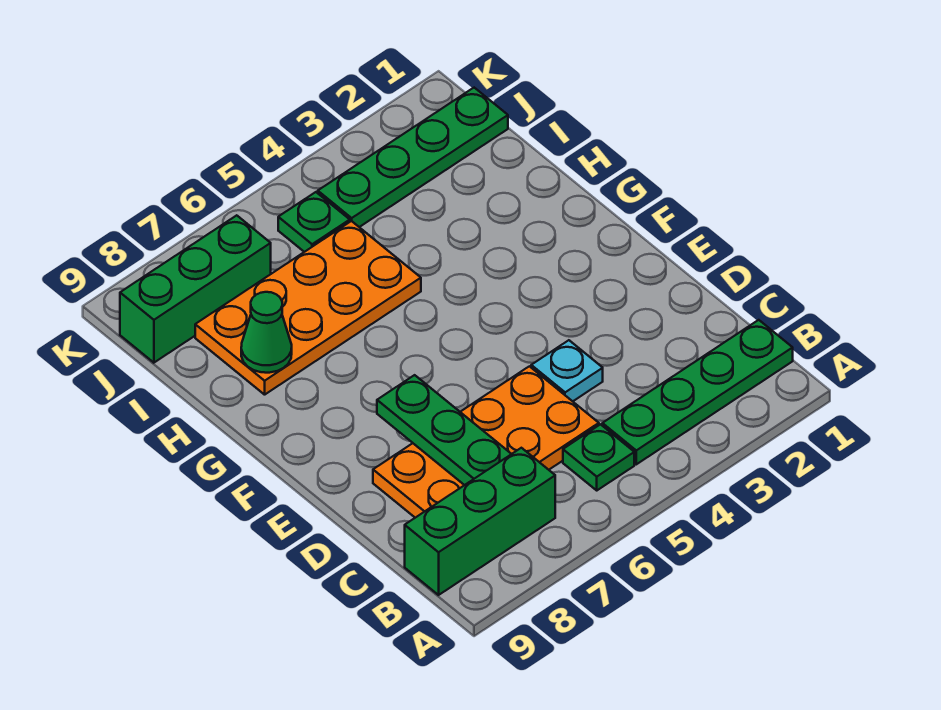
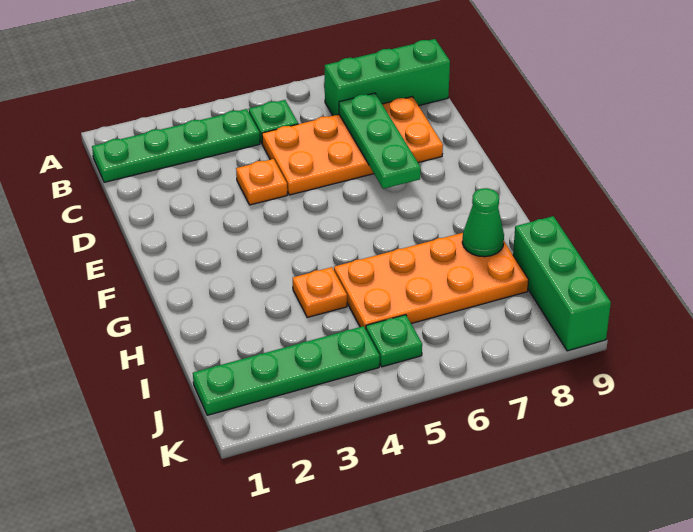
cyan plate D4 level 1 -> orange plate D4 level 1
none -> orange plate H4 level 1
green brick J7:J9 level 1 -> green brick I9:K9 level 1

